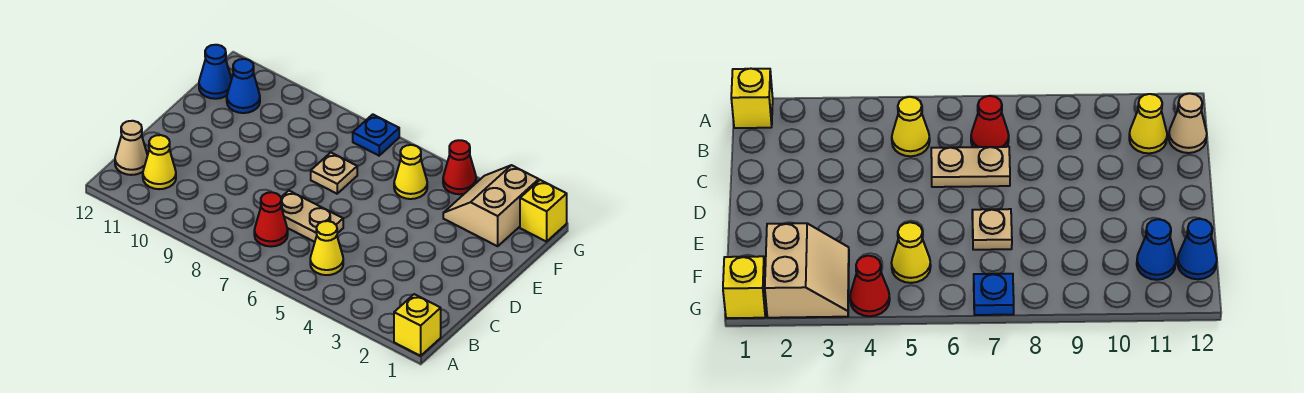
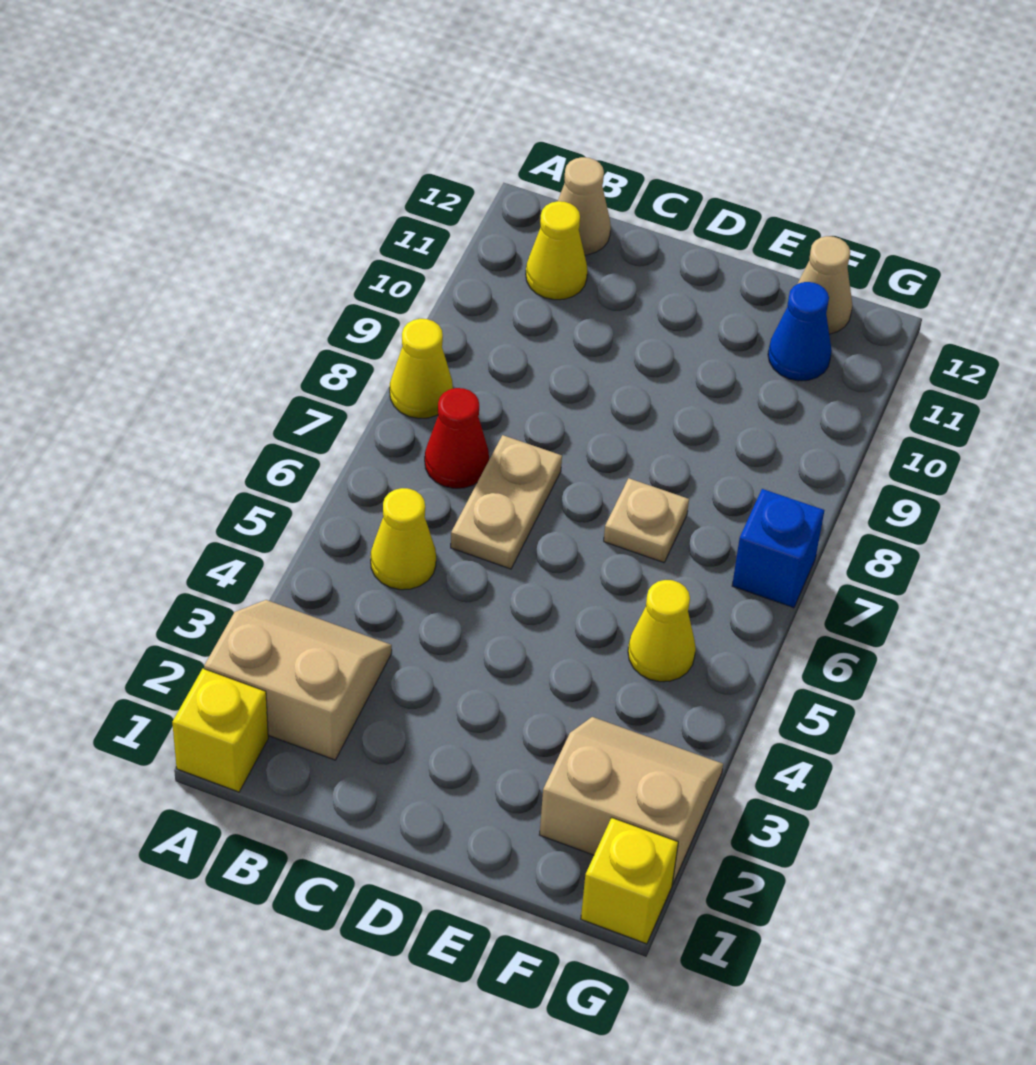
none -> tan slope A2:B3 level 1 top 2
none -> yellow cone A8 level 1
blue cone F12 level 1 -> tan cone F12 level 1
red cone G4 level 1 -> none
blue plate G7 level 1 -> blue brick G7 level 1

